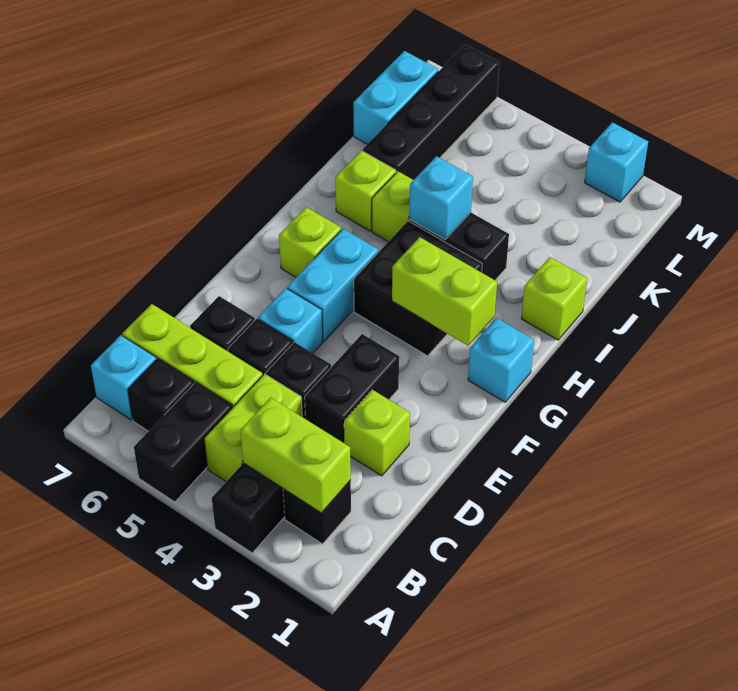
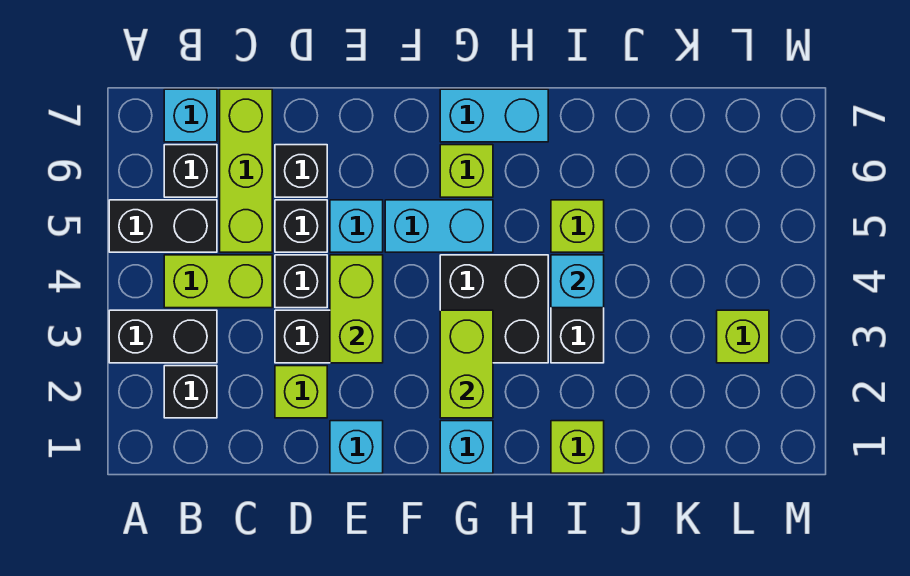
lime brick B2:B3 level 2 -> lime brick E3:E4 level 2
lime brick I6 level 1 -> lime brick L3 level 1
black brick J6:M6 level 1 -> none
cyan brick K7:L7 level 1 -> cyan brick G7:H7 level 1
cyan brick M2 level 1 -> cyan brick E1 level 1

